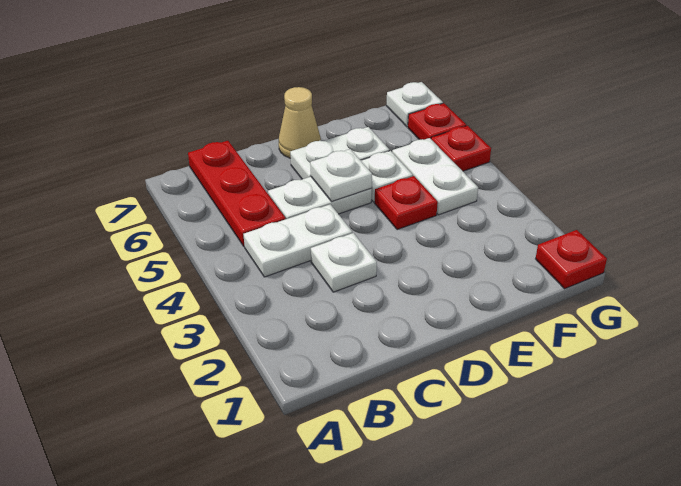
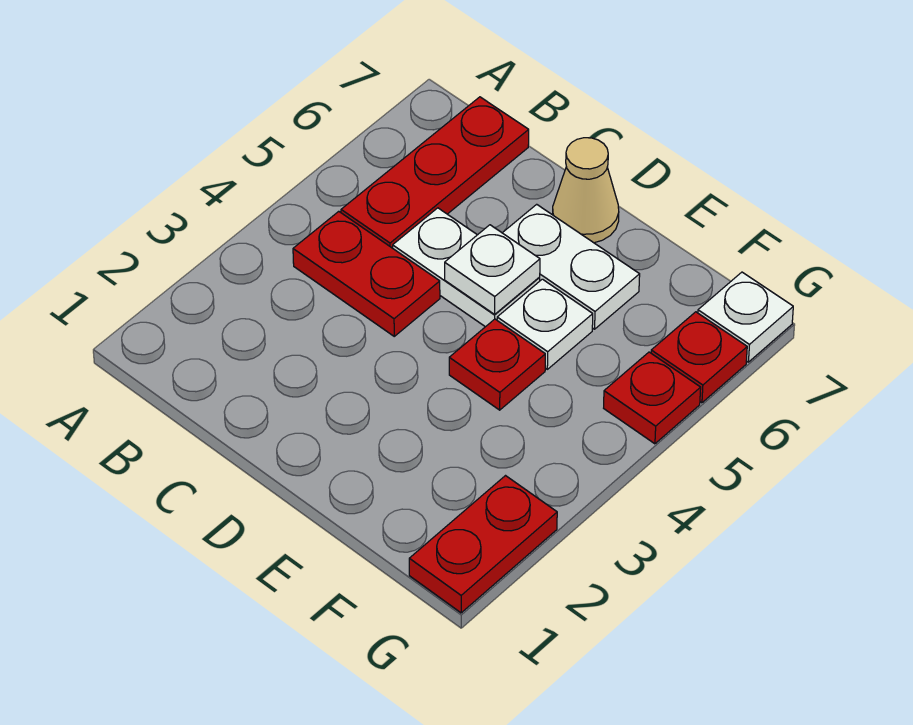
white plate B4:C4 level 1 -> red plate B4:C4 level 1
white plate C3 level 1 -> none
white plate F4:F5 level 1 -> none
red plate G1 level 1 -> red plate G1:G2 level 1

